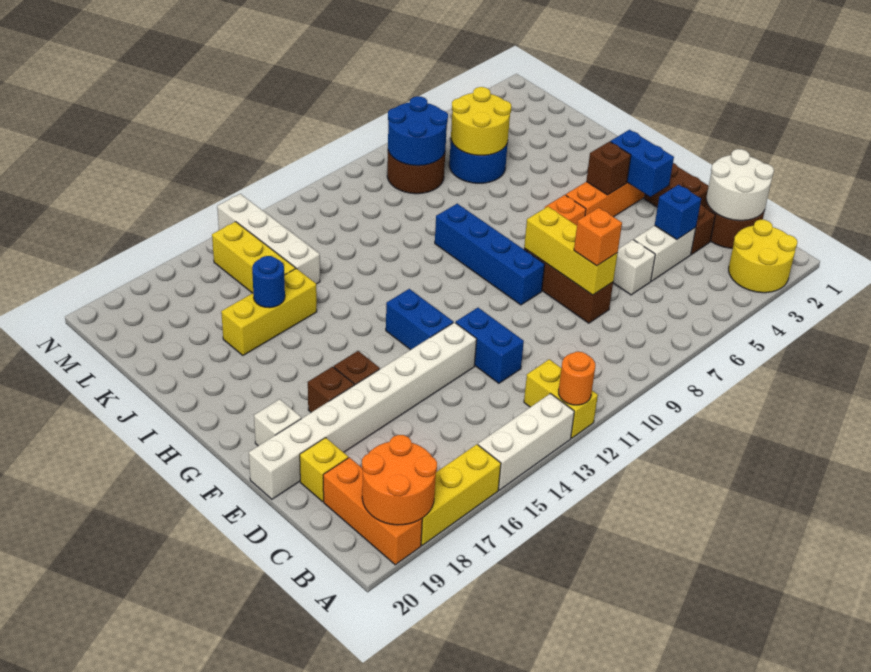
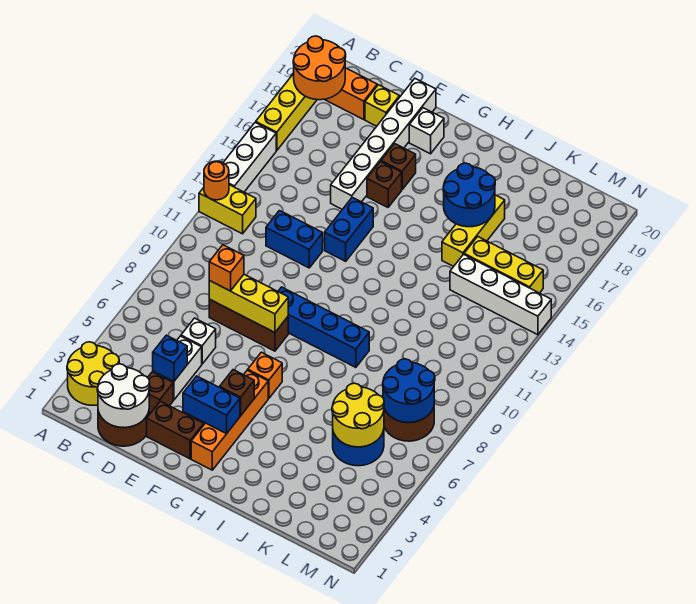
white brick E13:E20 level 1 -> white brick E15:E20 level 1
blue brick F13:G13 level 1 -> blue brick F13:F14 level 1
blue round brick J16 level 2 -> blue round brick I16:J17 level 2

